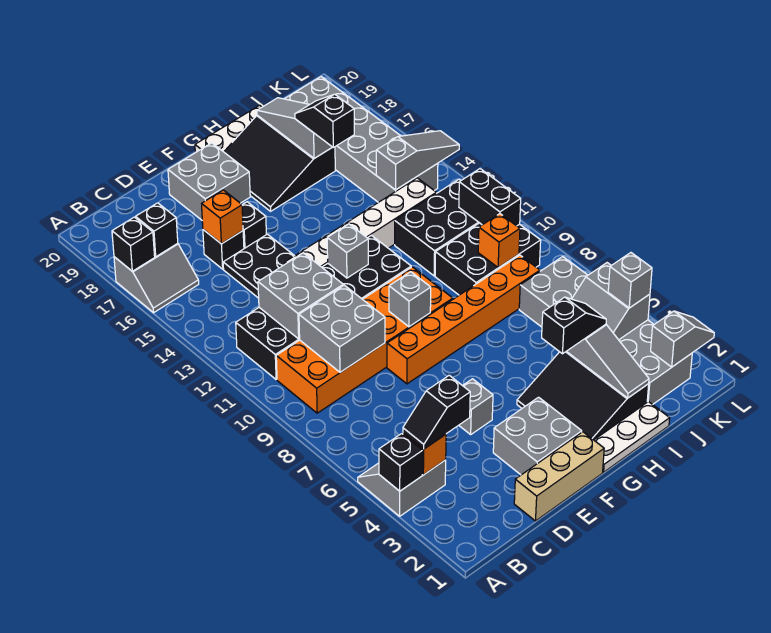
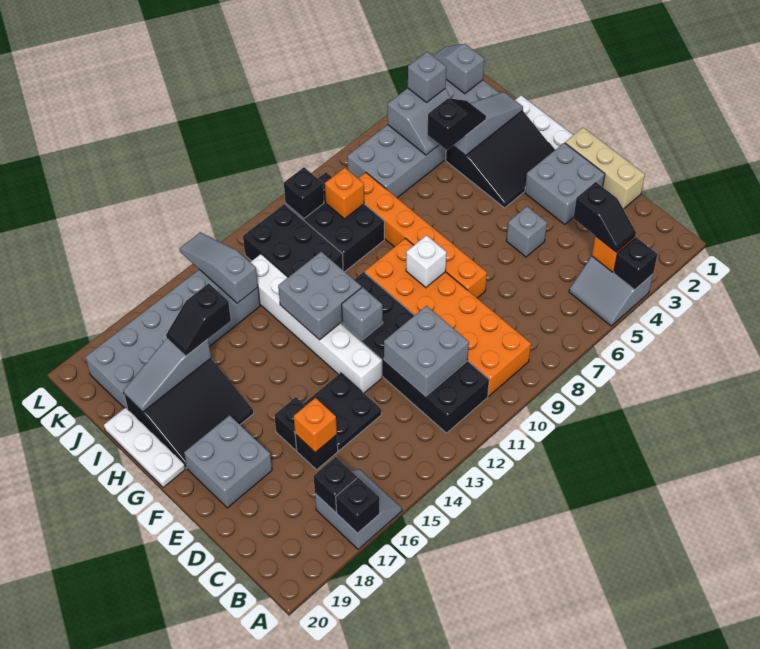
grey brick C9:D10 level 2 -> grey brick G12:H13 level 2
grey brick F9 level 2 -> white brick F9 level 2
black slope H4:I4 level 3 top H -> black slope I4:I5 level 3 top 5
black brick K10:K11 level 2 -> black brick K10 level 2

